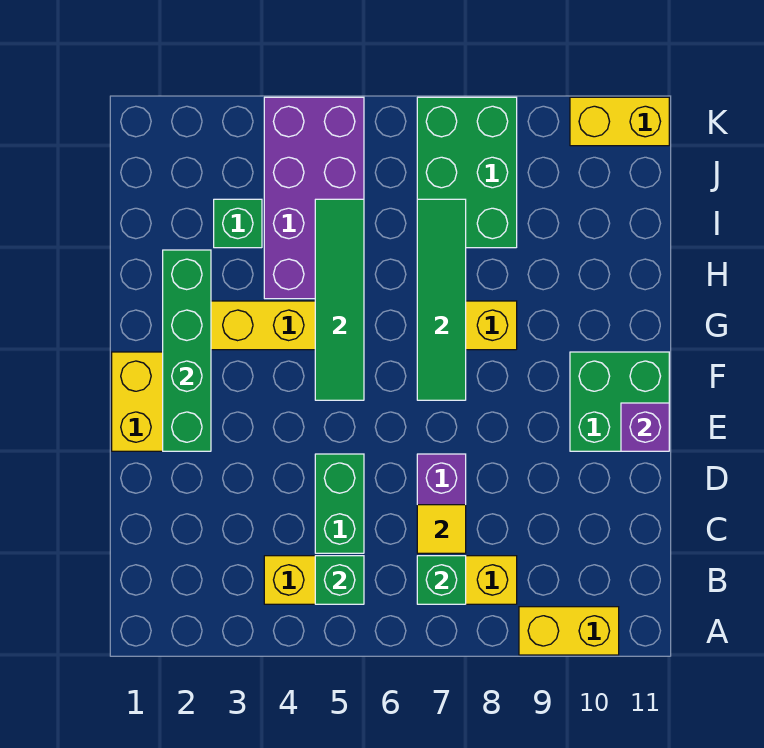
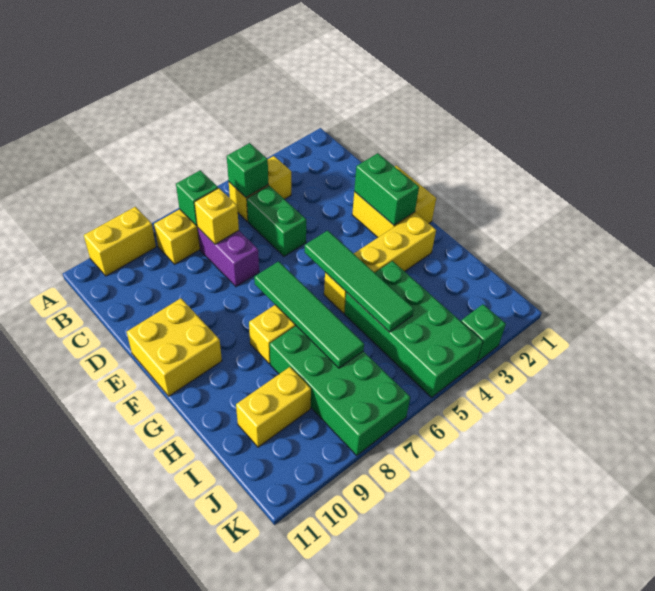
yellow tile C7 level 2 -> yellow brick C7 level 2
green brick E2:H2 level 2 -> green brick E2:F2 level 2
green brick E10:F11 level 1 -> yellow brick E10:F11 level 1
purple brick E11 level 2 -> none
purple brick H4:K5 level 1 -> green brick H4:K5 level 1
green brick I3 level 1 -> green brick K3 level 1
green brick I7:K8 level 1 -> green brick H7:K8 level 1
yellow brick K10:K11 level 1 -> yellow brick I9:I10 level 1

